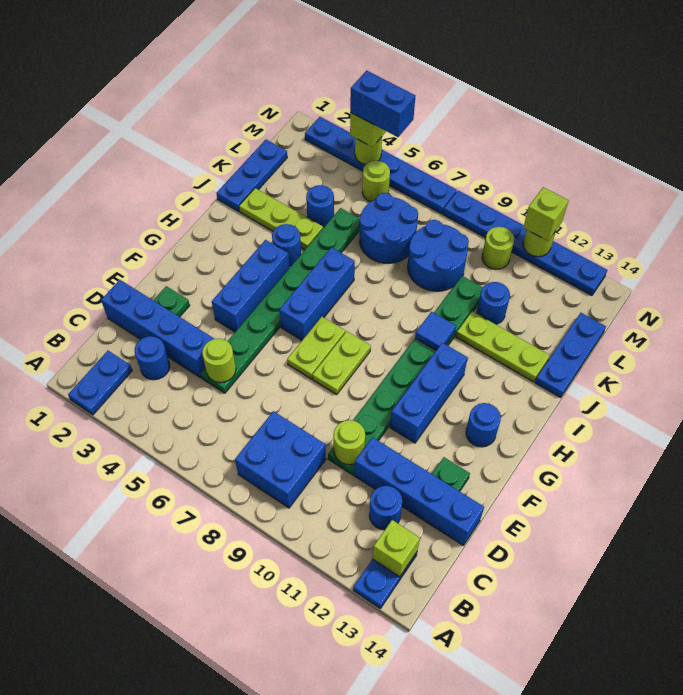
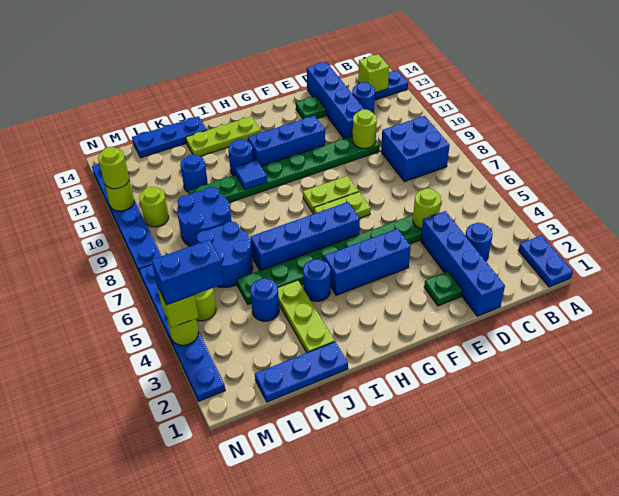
blue plate A2:B2 level 1 -> blue plate A1:A2 level 1
blue brick G6:I6 level 1 -> blue brick G6:J6 level 1
blue round brick G13 level 1 -> blue round brick I11 level 1
lime plate J11:J13 level 1 -> lime plate H13:J13 level 1
blue brick N4:N5 level 4 -> blue brick M4:N4 level 4
lime brick N11 level 3 -> lime round brick N11 level 3

